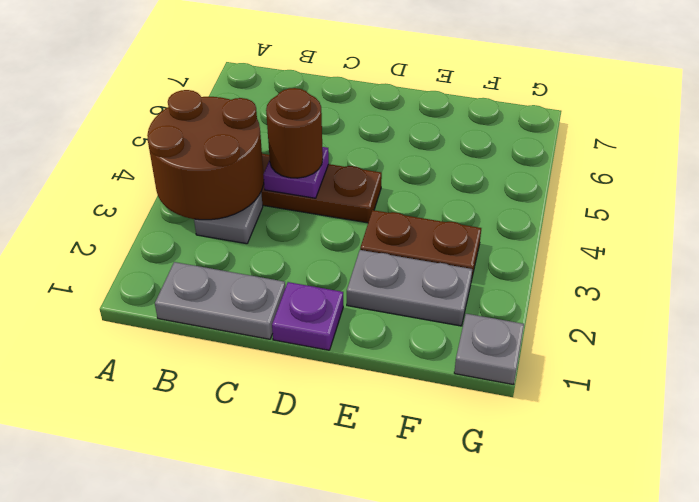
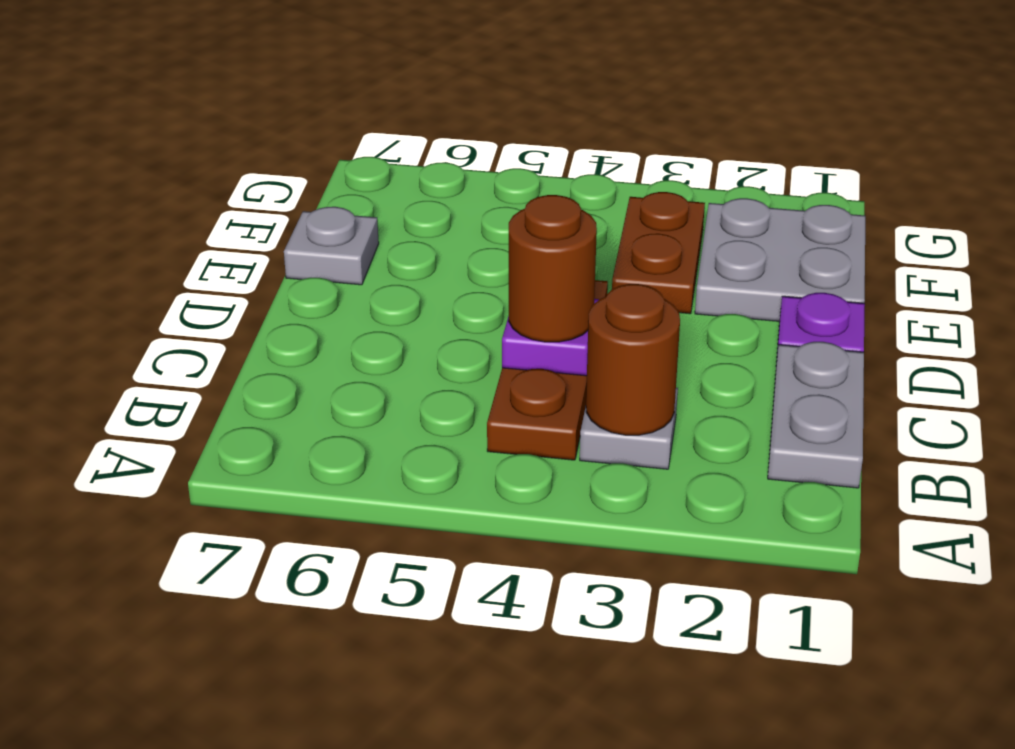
brown round brick A3:B4 level 2 -> brown round brick B3 level 2
grey plate E2:F2 level 1 -> grey plate E1:F2 level 1
grey plate G1 level 1 -> grey plate E7 level 1

